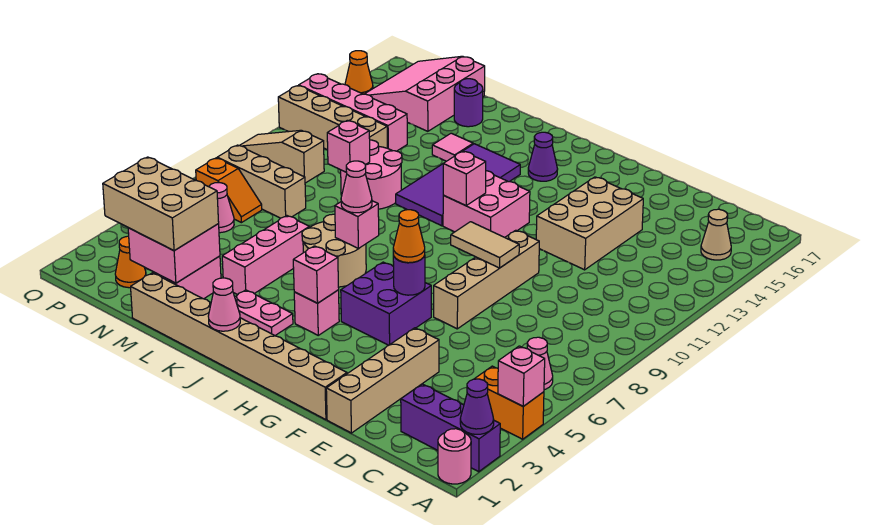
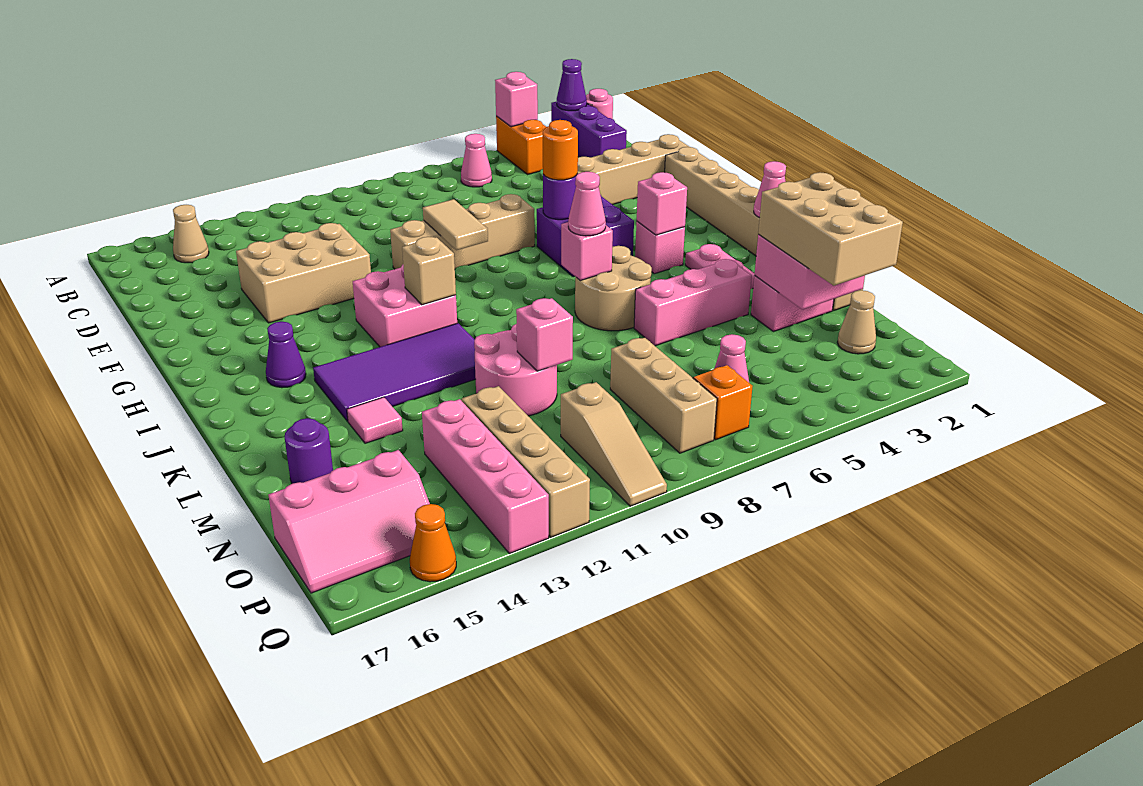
orange cone G6 level 3 -> orange round brick G6 level 3
pink brick I11 level 2 -> tan brick I11 level 2
pink slope N15:P17 level 1 top N -> pink slope O15:P17 level 1 top O
orange cone O2 level 1 -> tan cone O2 level 1

